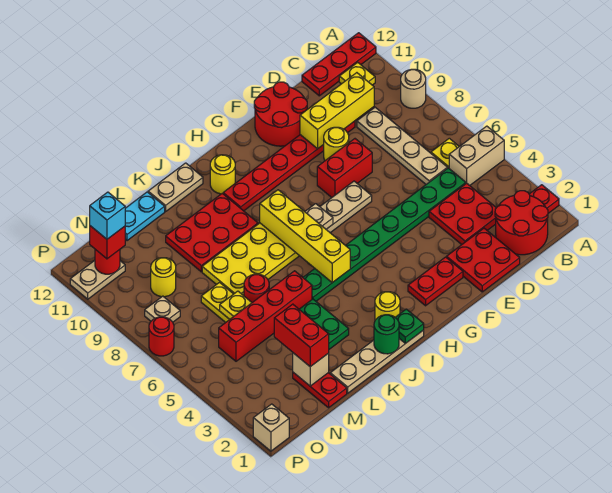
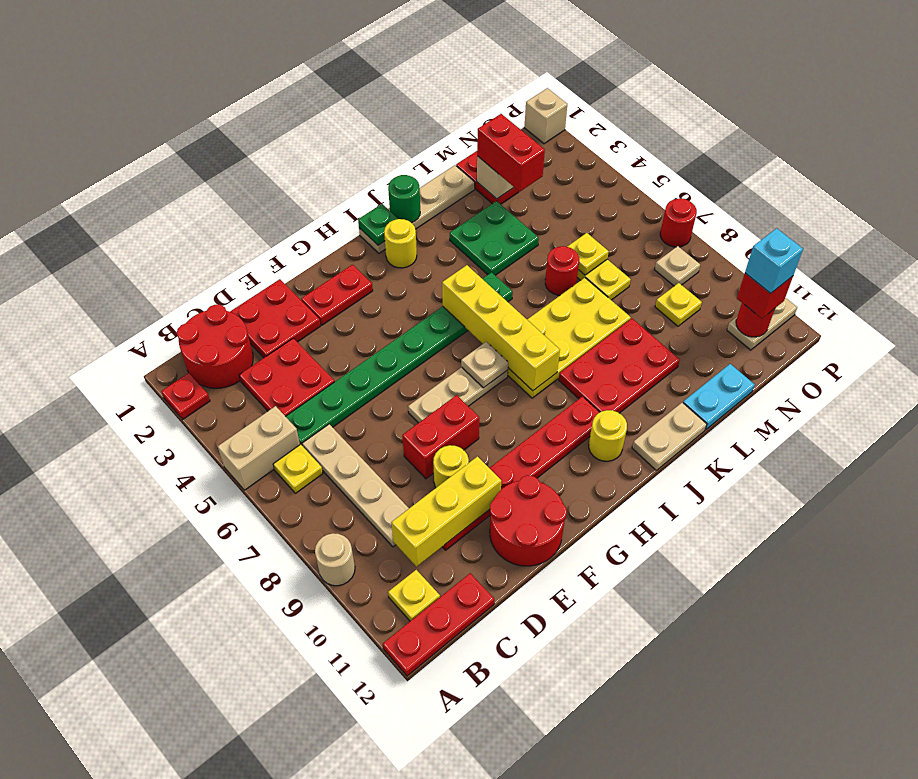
red brick K5:N5 level 1 -> none
yellow round brick N9 level 1 -> yellow plate N9 level 1

